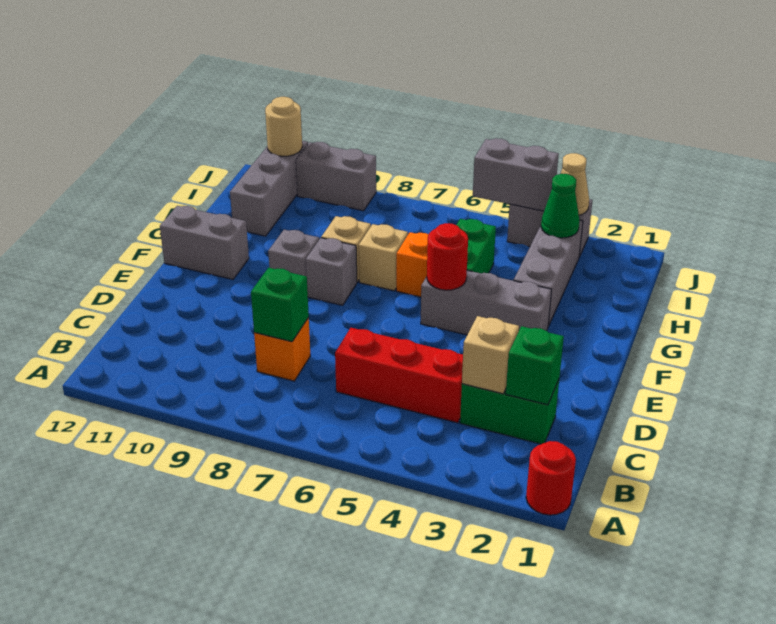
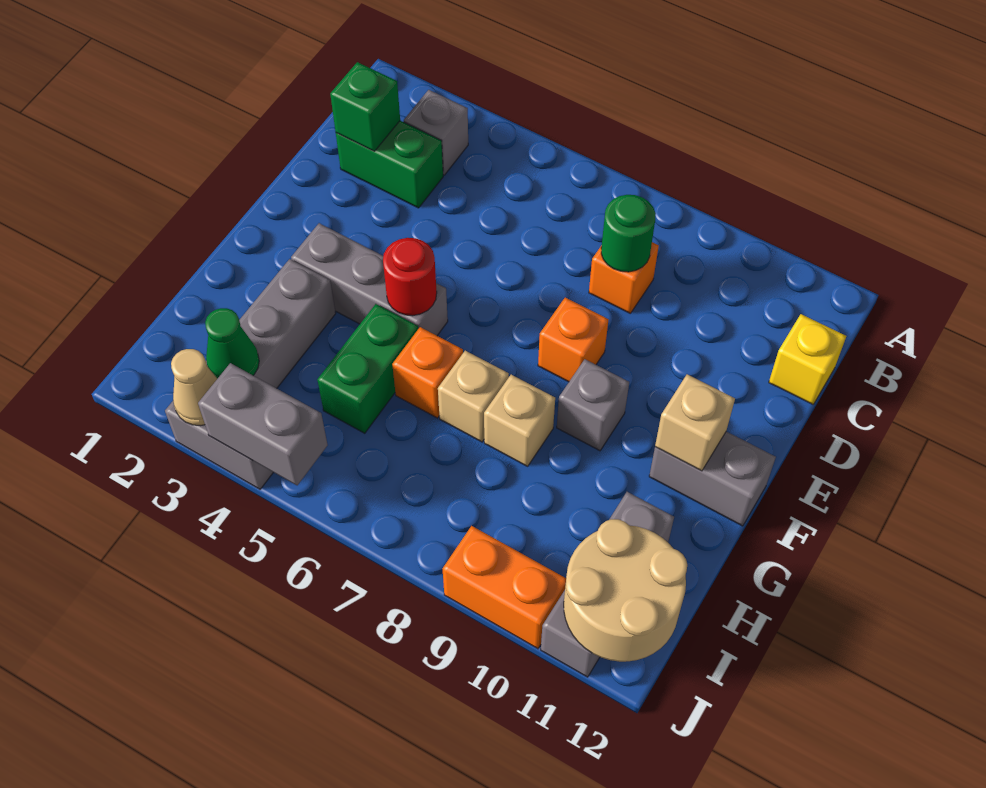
red round brick A1 level 1 -> none
tan brick C3 level 2 -> tan brick F11 level 2
red brick C4:C6 level 1 -> none
green brick C8 level 2 -> green round brick C8 level 2
none -> yellow brick C12 level 1
none -> orange brick E8 level 1
grey brick F8 level 1 -> grey brick B3 level 1
grey brick J9:J10 level 1 -> orange brick J9:J10 level 1
tan round brick J11 level 2 -> tan round brick I11:J12 level 2

